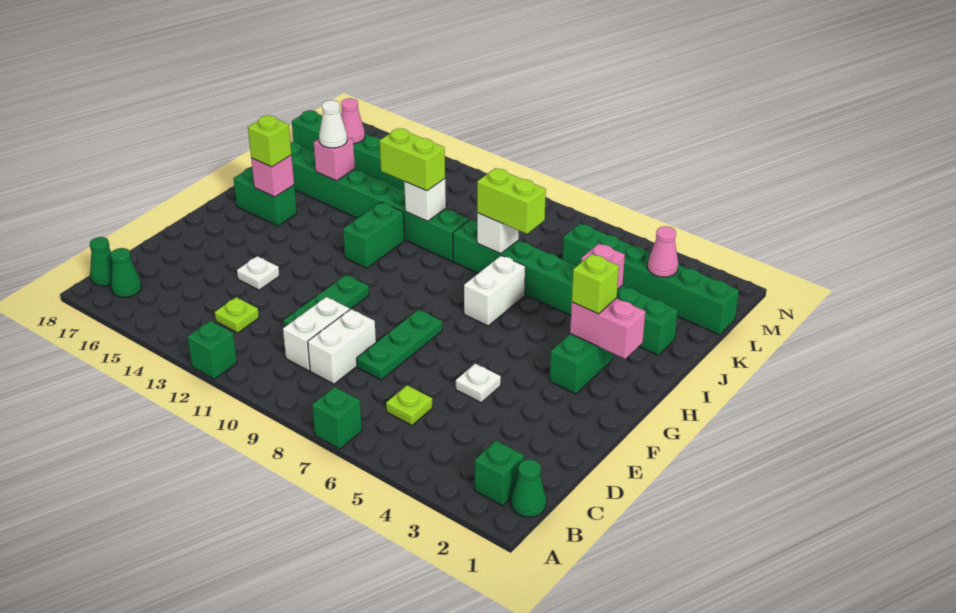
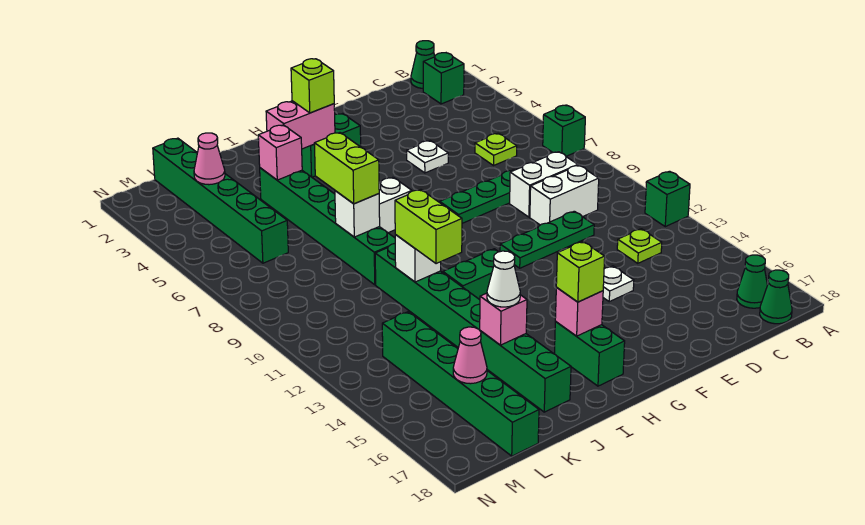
pink brick H2:H3 level 2 -> pink brick H3:I3 level 2
green brick J2:J9 level 1 -> green brick J4:J9 level 1

